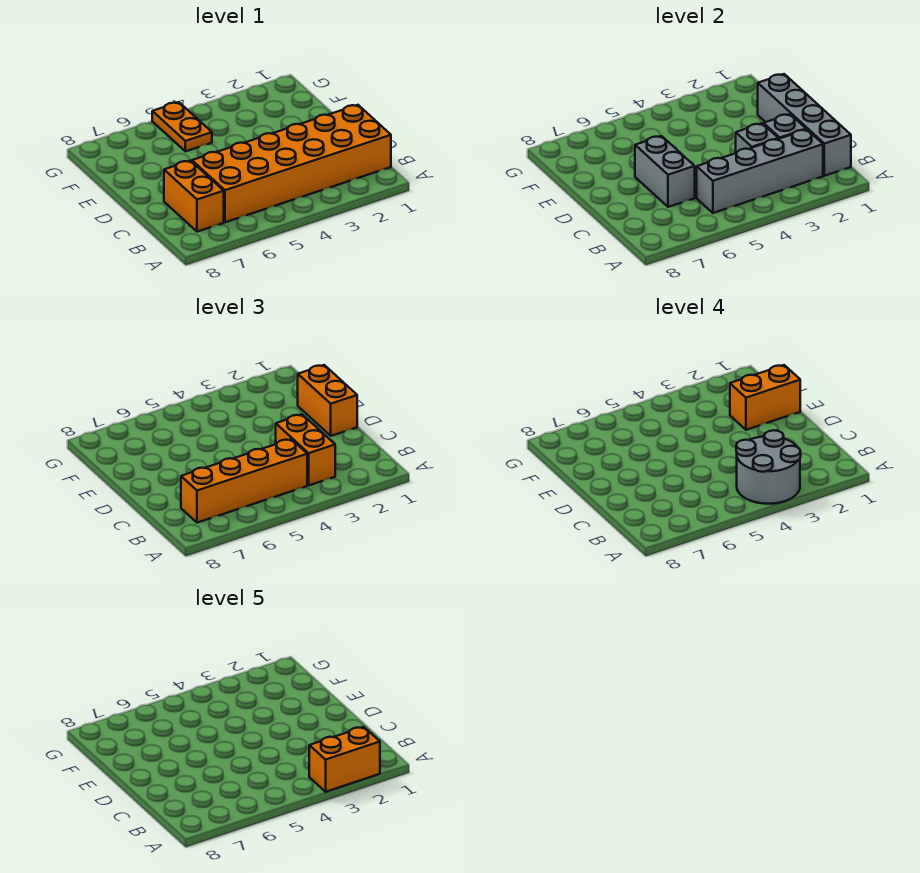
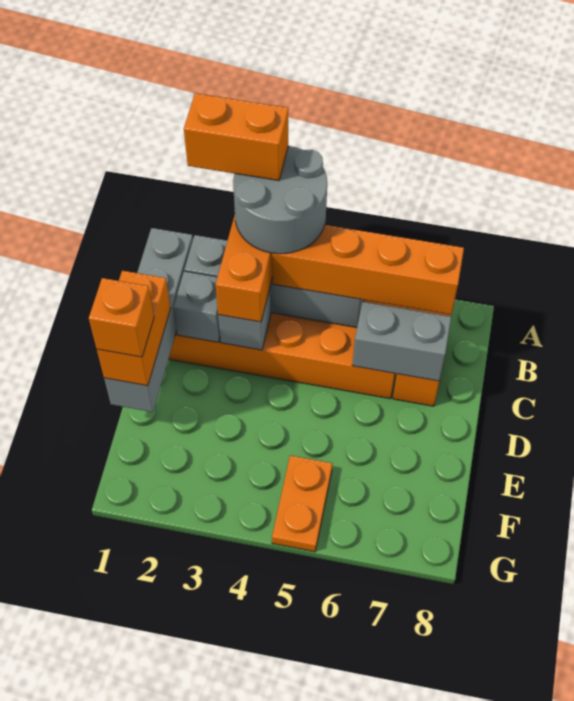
grey brick C6:D6 level 2 -> grey brick C6:C7 level 2
orange brick E1:E2 level 4 -> orange brick E1 level 4

